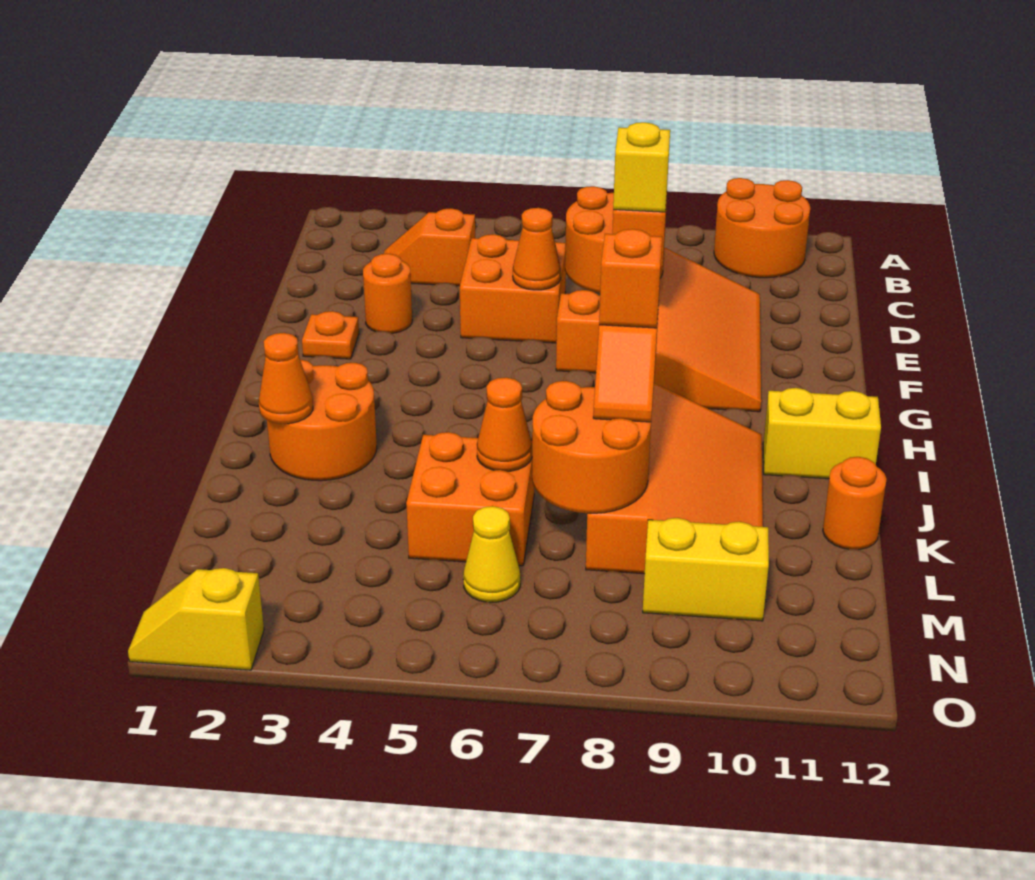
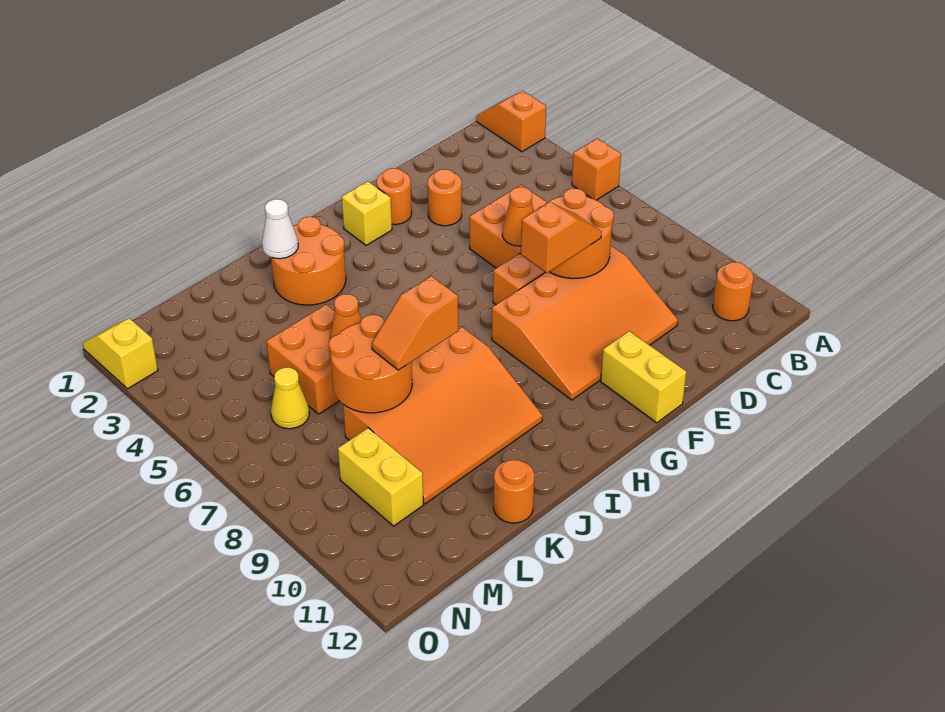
orange round brick A10:B11 level 1 -> orange round brick B11 level 1
orange slope C3:C4 level 1 top 4 -> orange slope A1:A2 level 1 top 2
orange plate F2 level 1 -> orange round brick F2 level 1
yellow brick F8 level 4 -> yellow brick G2 level 1
yellow brick I11:I12 level 1 -> yellow brick F11:F12 level 1
orange cone J2 level 2 -> white cone J2 level 2
orange brick J8 level 4 -> orange brick A5 level 1

